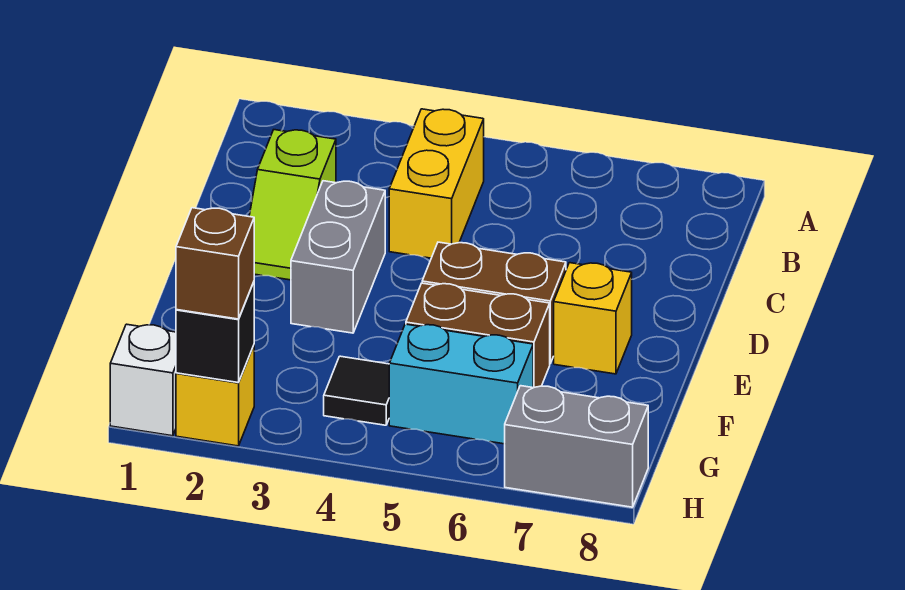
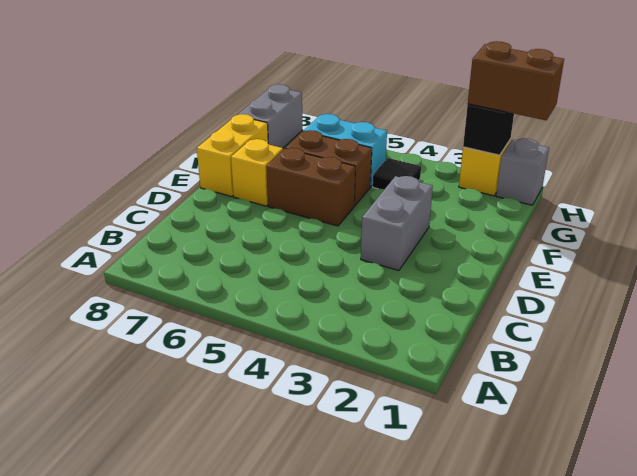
yellow brick B4:C4 level 1 -> yellow brick E8:F8 level 1
lime slope C2:D2 level 1 top C -> none
white brick H1 level 1 -> grey brick H1 level 1
brown brick H2 level 3 -> brown brick H1:H2 level 3
grey brick H7:H8 level 1 -> grey brick G8:H8 level 1

